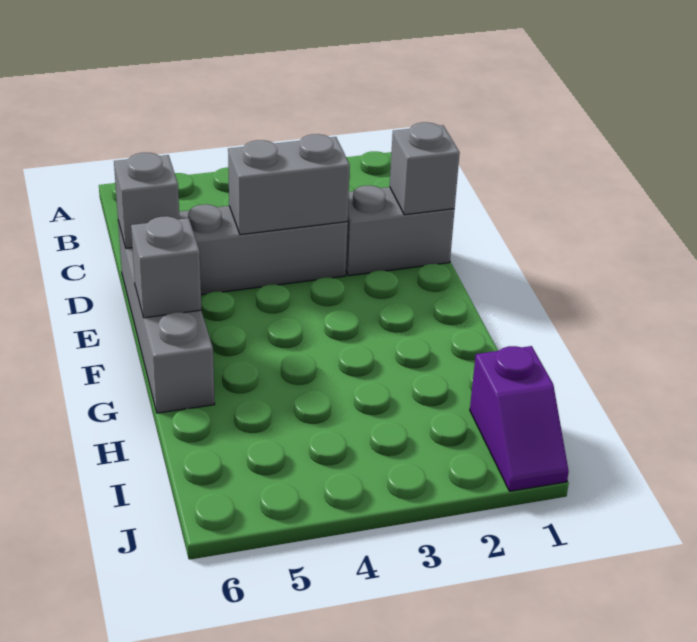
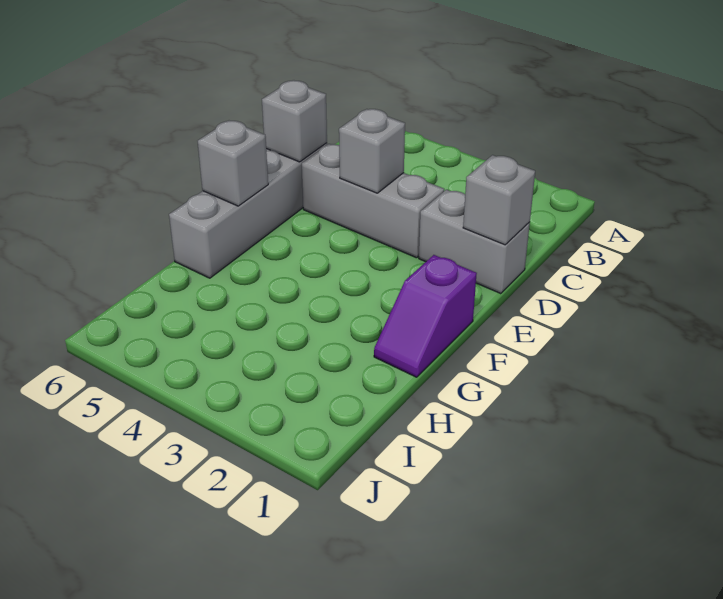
grey brick D3:D4 level 2 -> grey brick D4 level 2
purple slope I1:J1 level 1 top I -> purple slope F1:G1 level 1 top F

